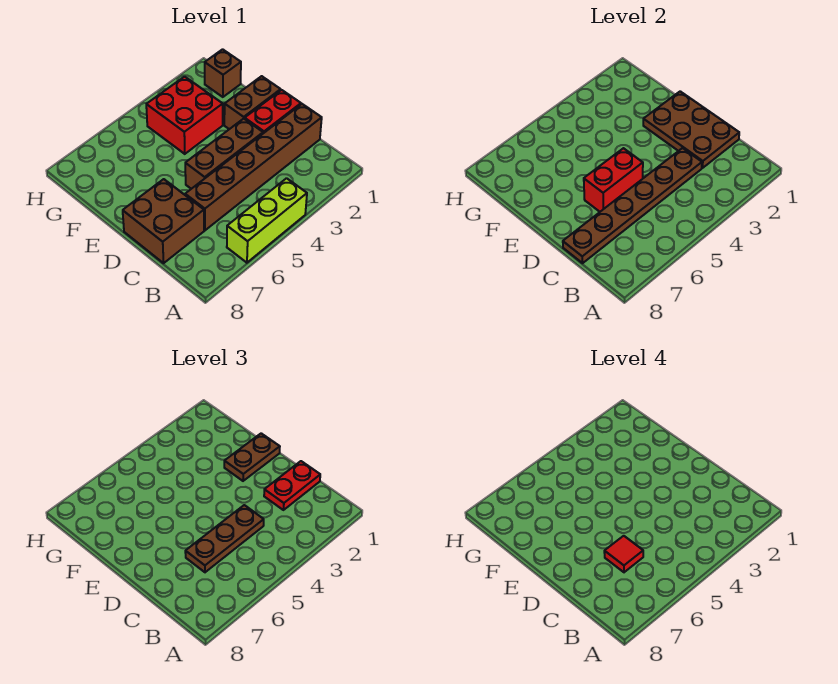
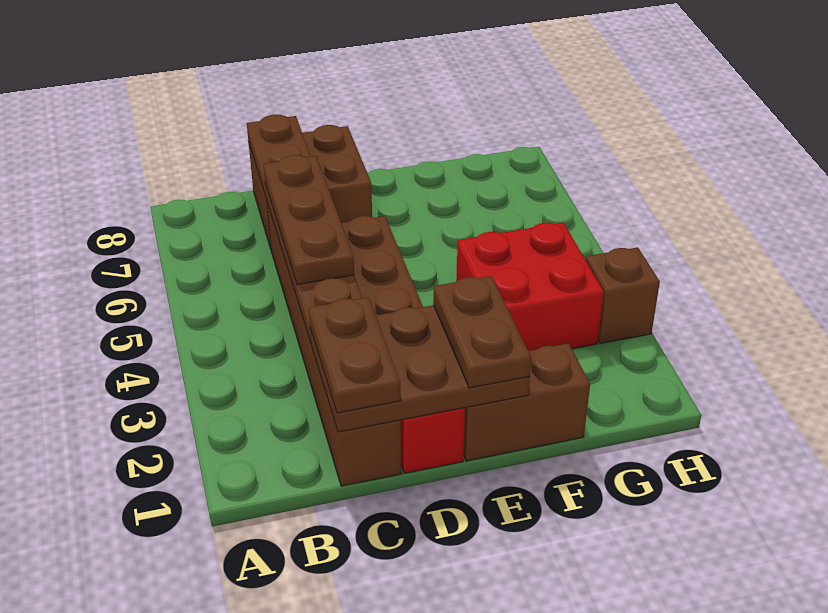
lime brick A4:A6 level 1 -> none
red plate C1:C2 level 3 -> brown plate C1:C2 level 3
red tile C6 level 4 -> none
red brick D5:D6 level 2 -> none
brown brick E1:E2 level 1 -> brown brick E1:F1 level 1
brown brick G1 level 1 -> brown brick H3 level 1

